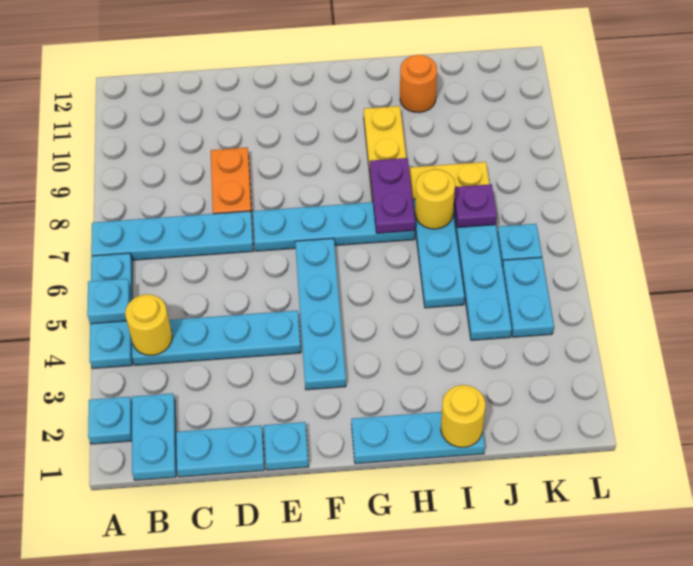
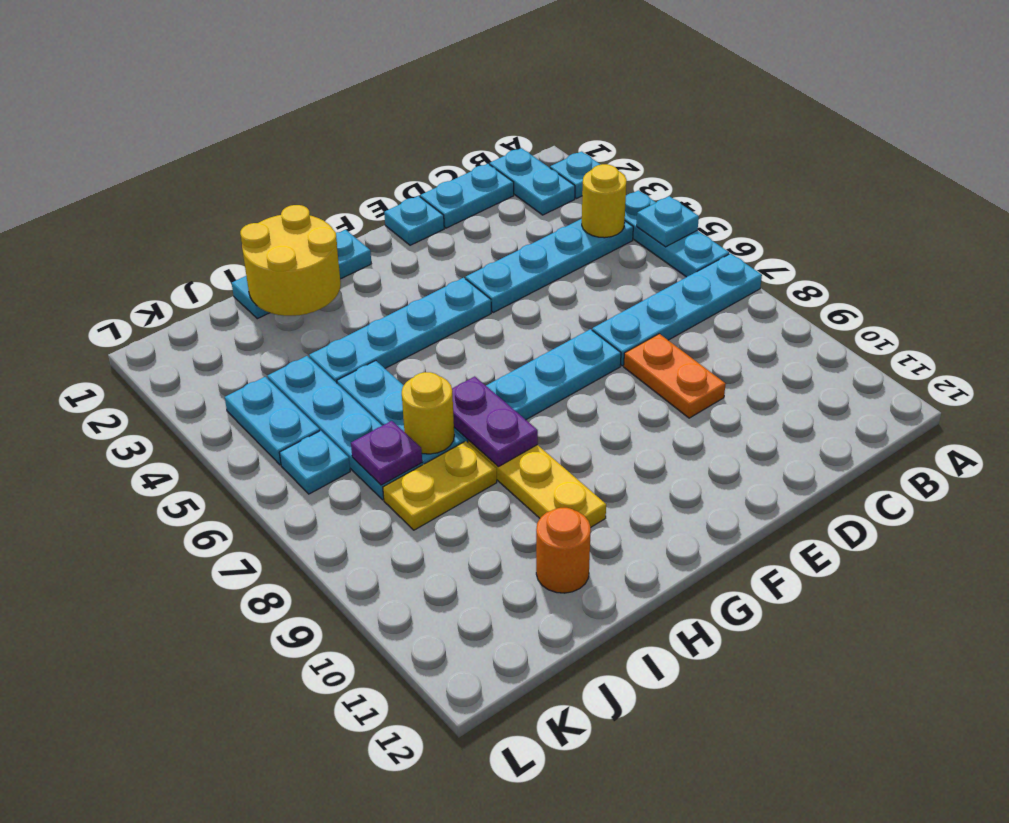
cyan plate F3:F6 level 1 -> cyan plate F4:I4 level 1
yellow round brick I1 level 2 -> yellow round brick H1:I2 level 2

